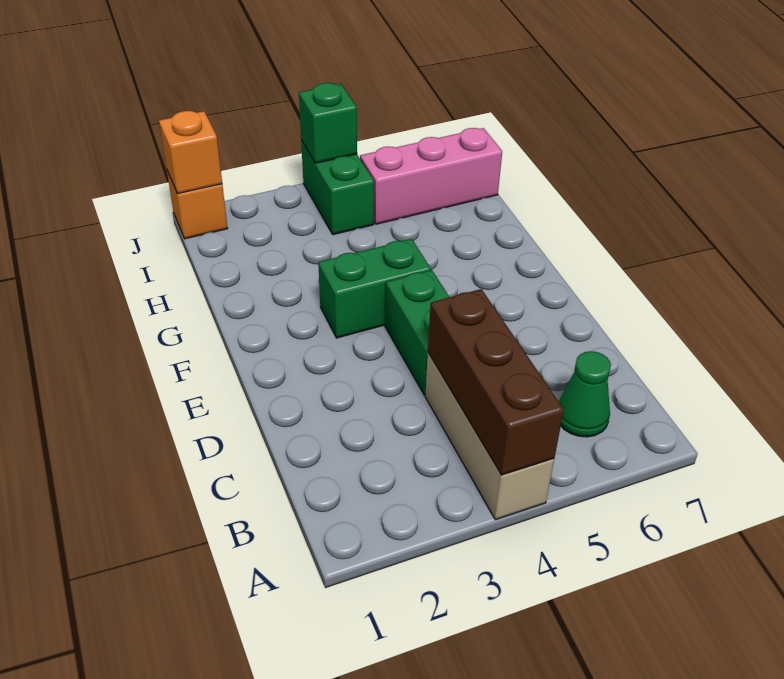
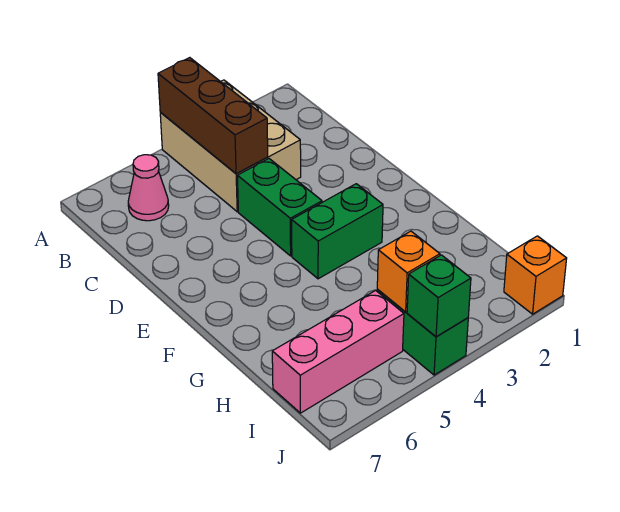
tan brick A4:C4 level 1 -> tan brick A3:C4 level 1
green cone B6 level 1 -> pink cone B6 level 1
orange brick J1 level 2 -> orange brick I4 level 2

